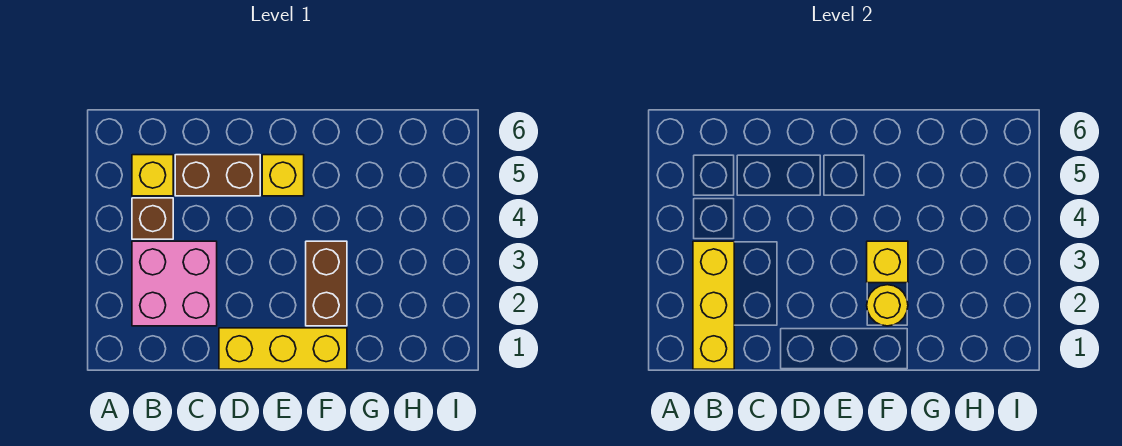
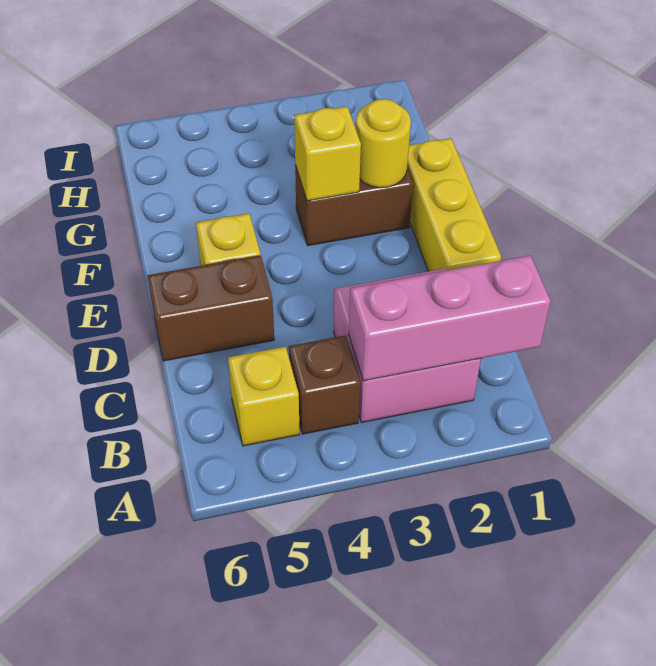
yellow brick B1:B3 level 2 -> pink brick B1:B3 level 2
brown brick C5:D5 level 1 -> brown brick D5:D6 level 1

